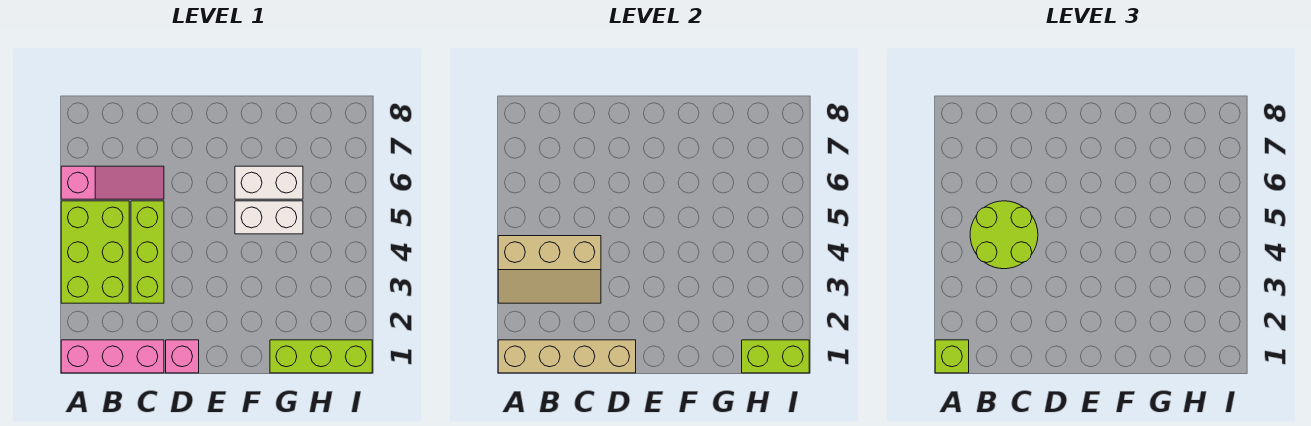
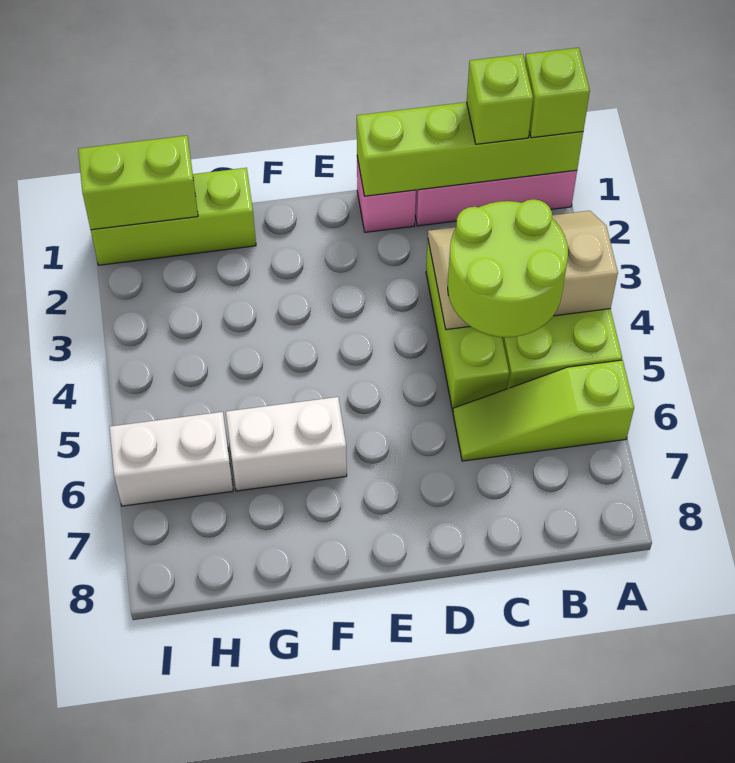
tan brick A1:D1 level 2 -> lime brick A1:D1 level 2
pink slope A6:C6 level 1 top A -> lime slope A6:C6 level 1 top A
none -> lime brick B1 level 3
white brick F5:G5 level 1 -> white brick H6:I6 level 1

